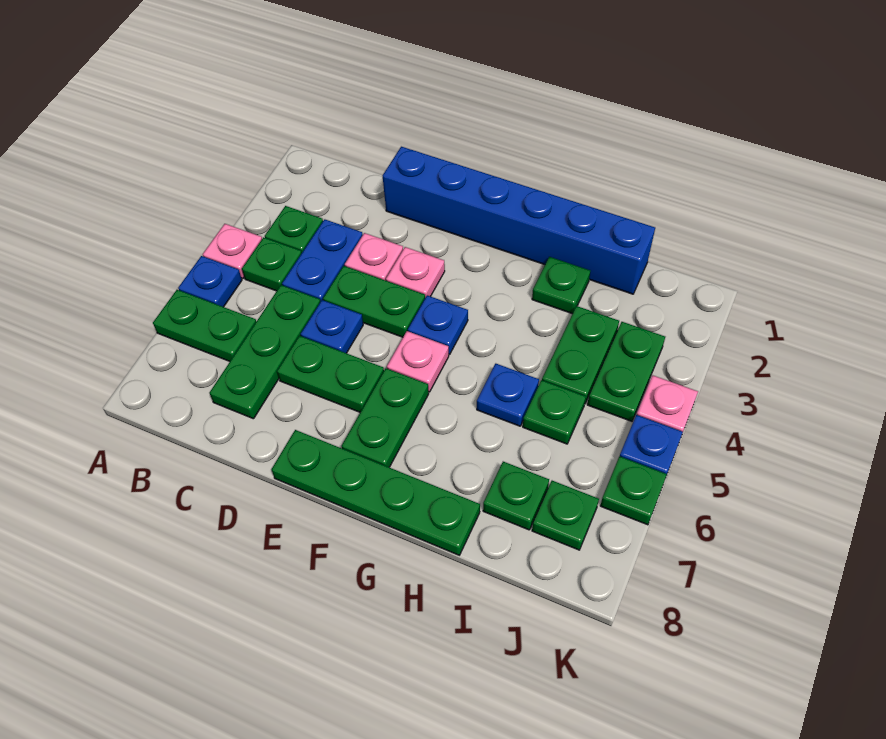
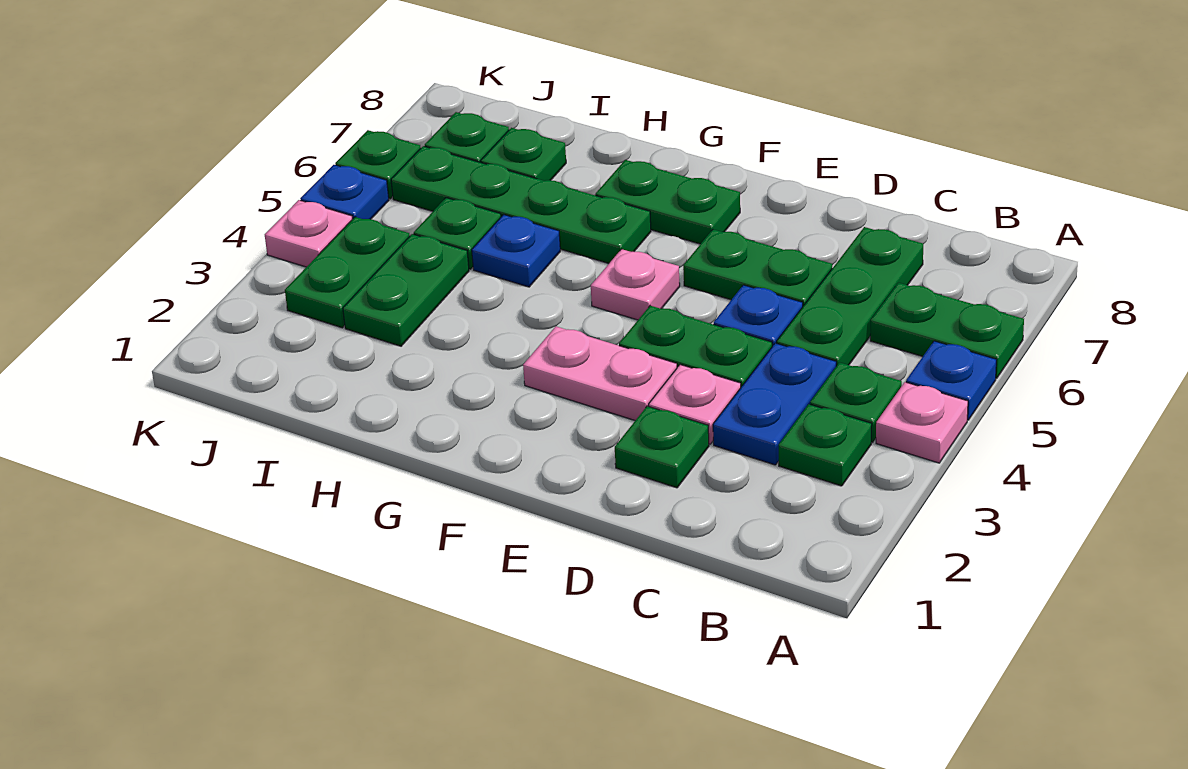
blue brick D1:I1 level 1 -> none
pink plate E3 level 1 -> pink plate E3:F3 level 1
green plate E8:H8 level 1 -> green plate G6:J6 level 1
blue plate F4 level 1 -> none
green plate F6:F7 level 1 -> green plate F7:G7 level 1
green plate H2 level 1 -> green plate D2 level 1

